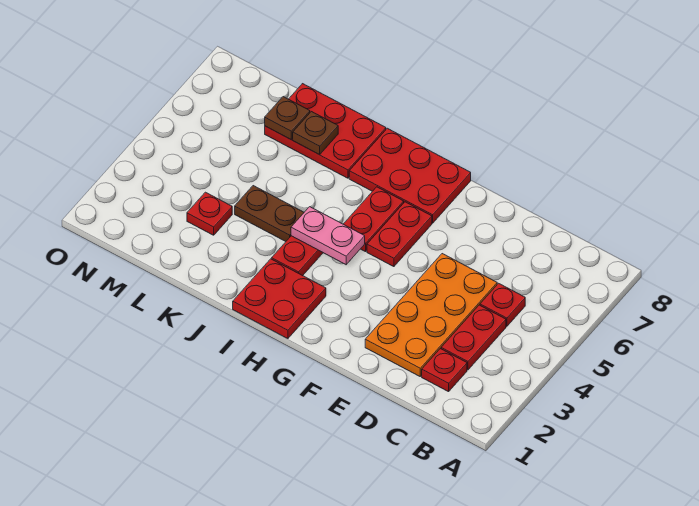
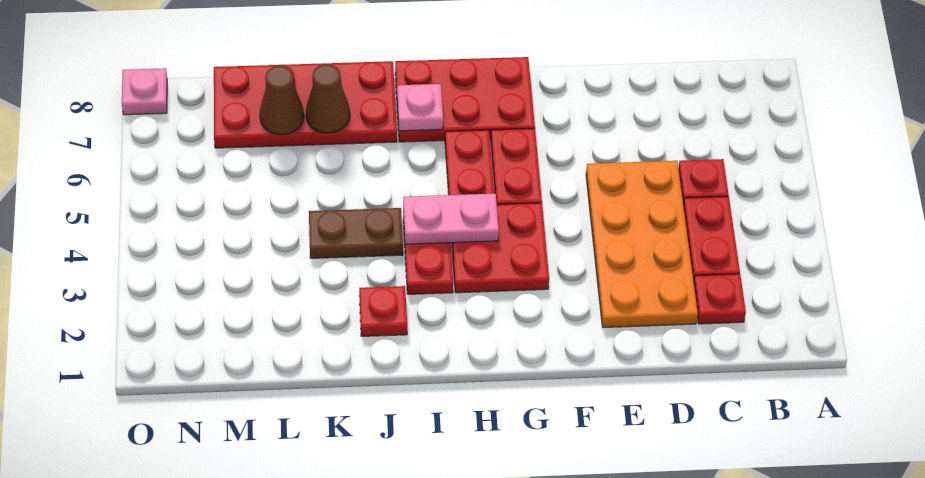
red plate H1:I2 level 1 -> red plate G3:H4 level 1
none -> pink plate I7 level 2
red plate J7:L8 level 1 -> red plate J7:M8 level 1
brown plate K7 level 2 -> brown cone K7 level 2
red plate L3 level 1 -> red plate J2 level 1
brown plate L7 level 2 -> brown cone L7 level 2
none -> pink plate O8 level 1

